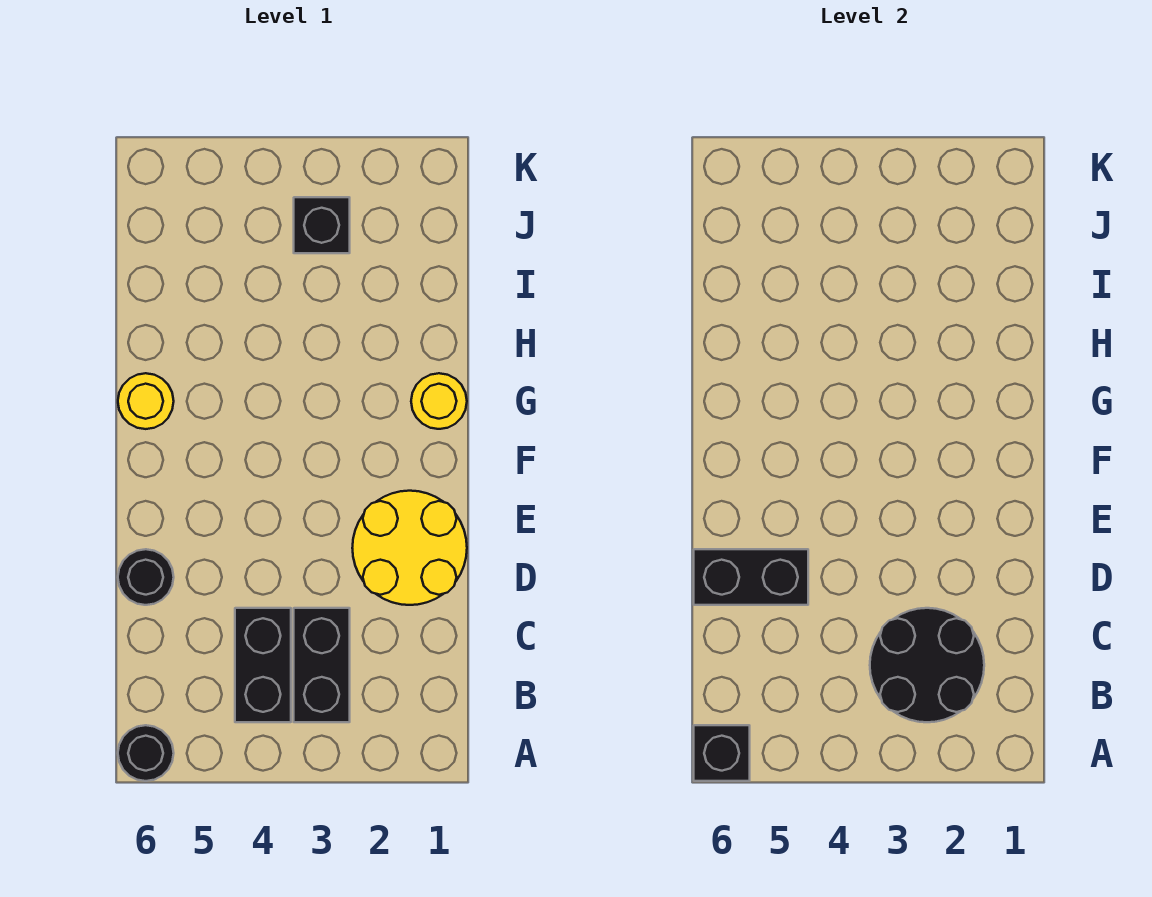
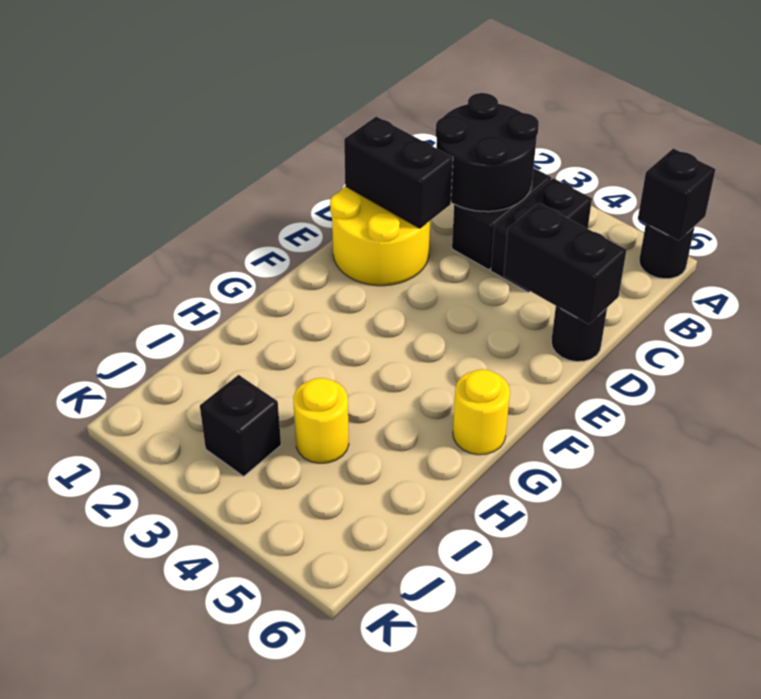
none -> black brick D1:D2 level 2
yellow round brick G1 level 1 -> yellow round brick I4 level 1

